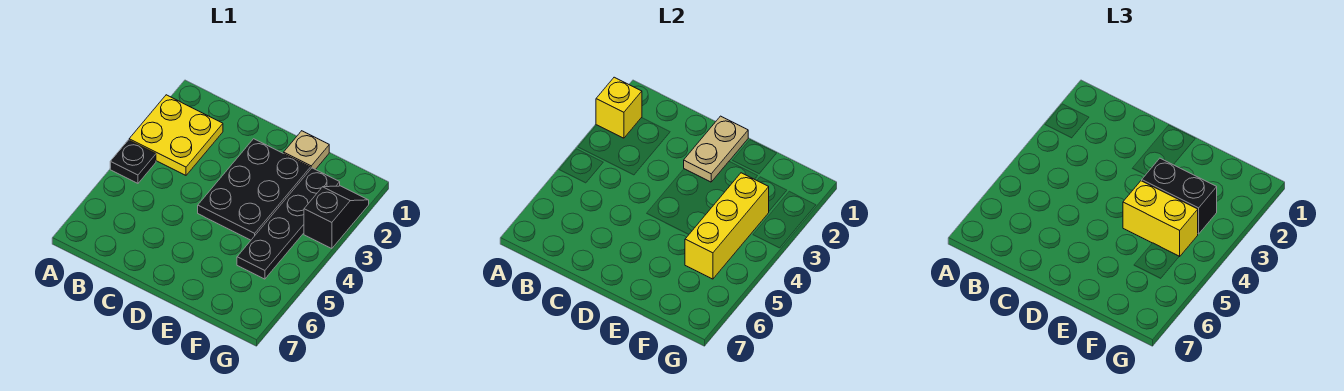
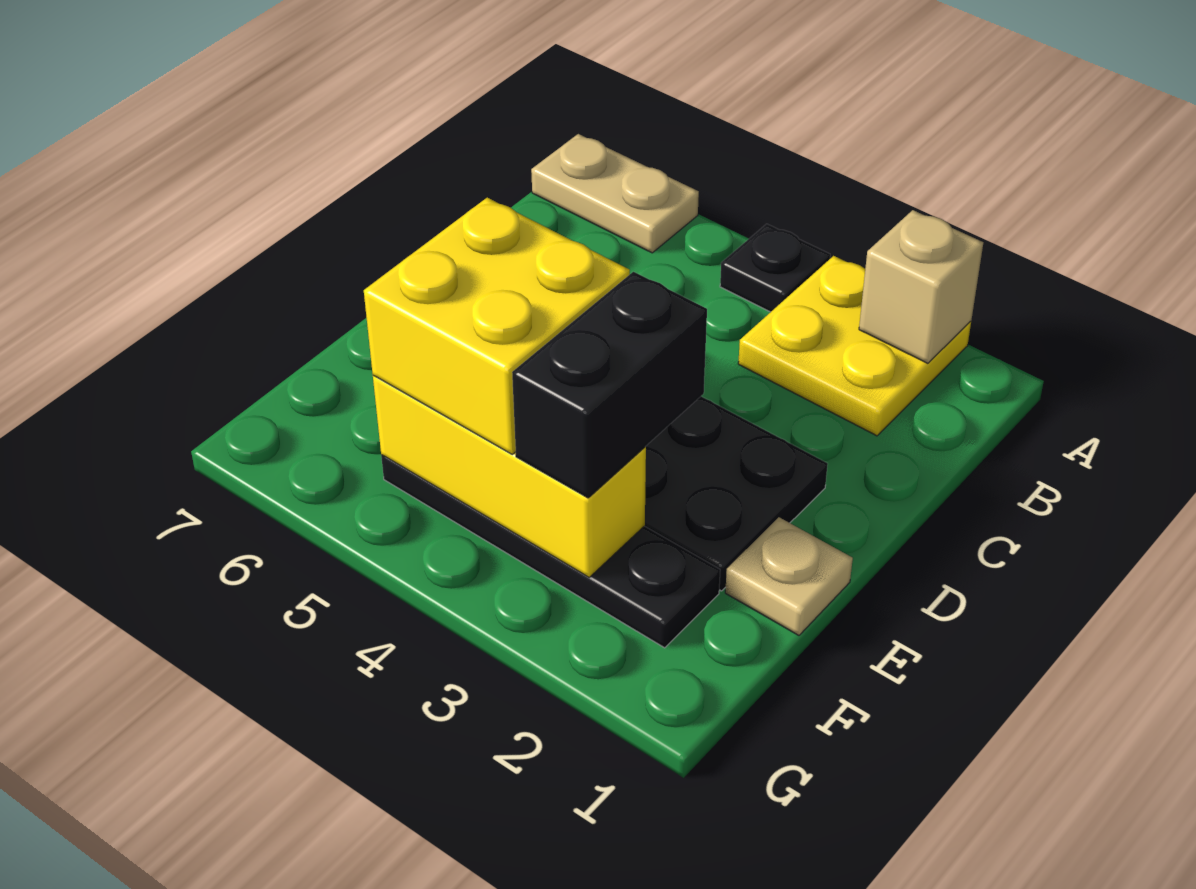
yellow brick A2 level 2 -> tan brick A2 level 2
tan plate D1:D2 level 2 -> tan plate A6:A7 level 1
yellow brick E4:F4 level 3 -> yellow brick E4:F5 level 3
black slope G2:G3 level 1 top 3 -> none

